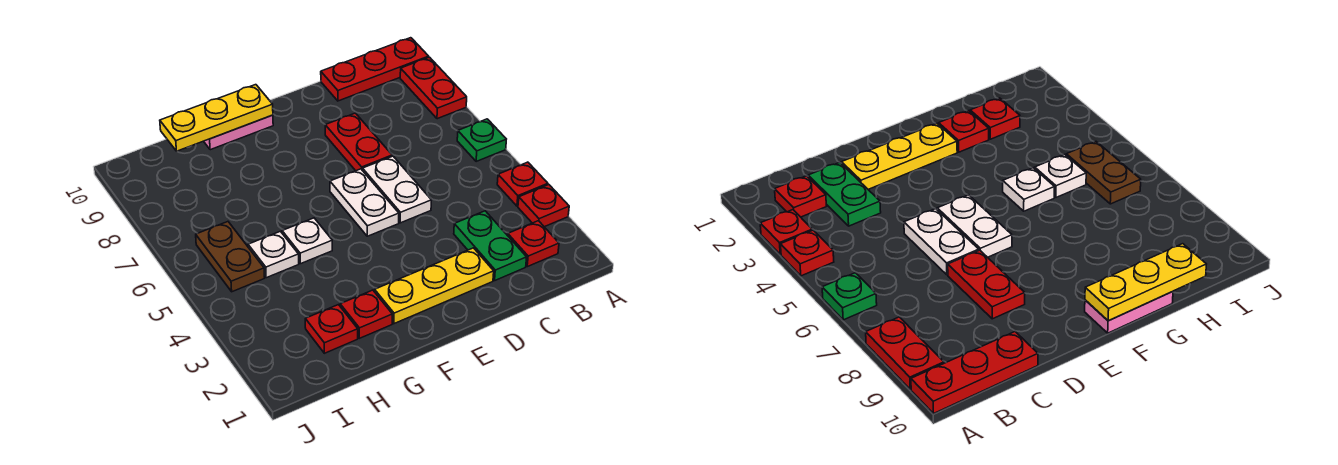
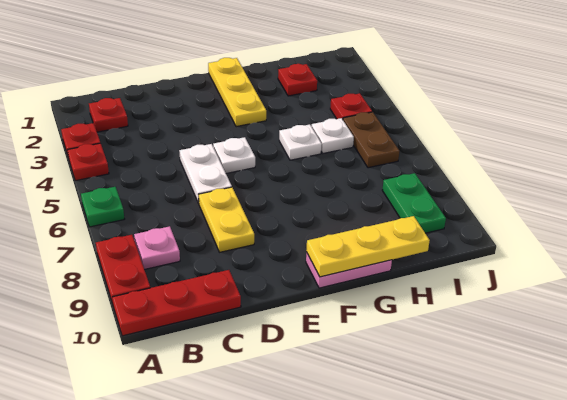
none -> pink plate B8 level 1
green plate C2:C3 level 1 -> green plate I8:I9 level 1
yellow plate D2:F2 level 1 -> yellow plate F1:F3 level 1
red plate D7:D8 level 1 -> yellow plate D7:D8 level 1
white plate E5:E6 level 1 -> white plate E5 level 1
red plate G2 level 1 -> red plate I4 level 1

